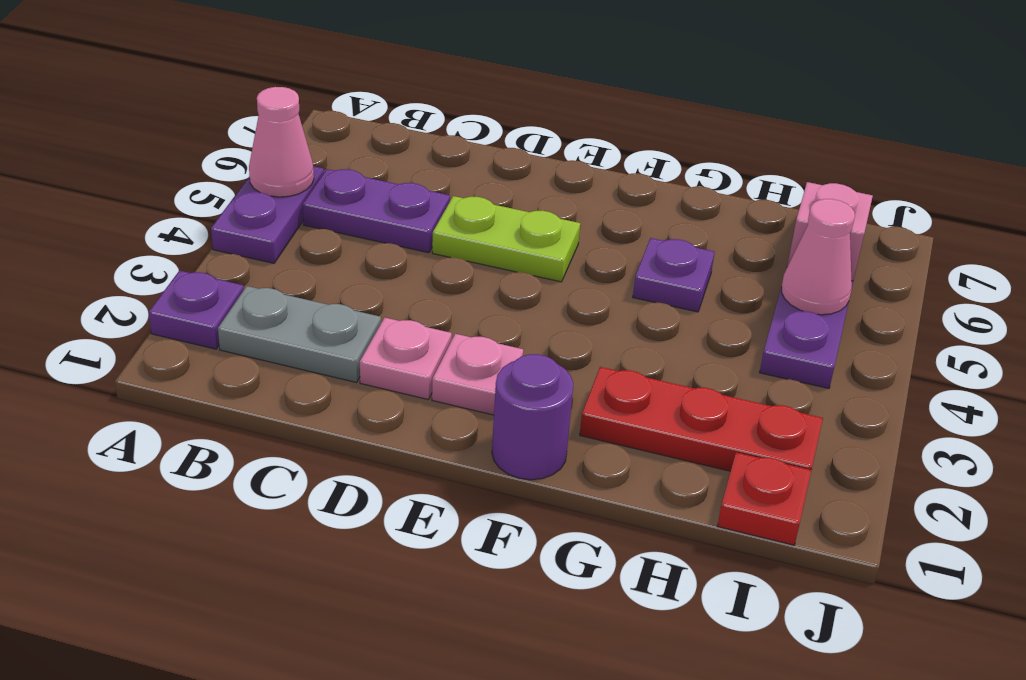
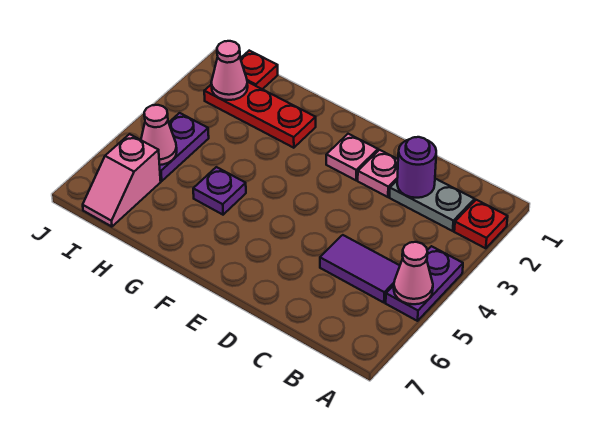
purple plate A2 level 1 -> red plate A2 level 1
purple plate B5:C5 level 1 -> purple tile B5:C5 level 1
lime plate D5:E5 level 1 -> none
purple round brick F1 level 1 -> purple round brick C2 level 2
none -> pink cone I2 level 2

